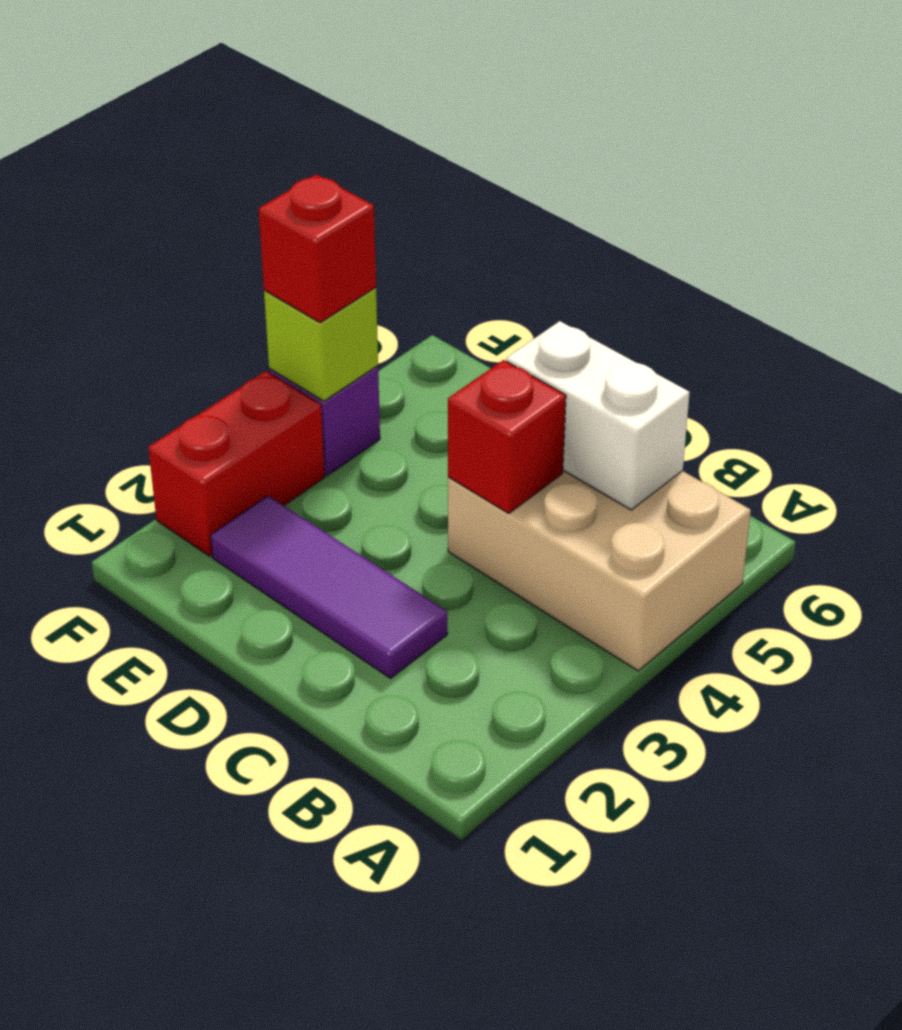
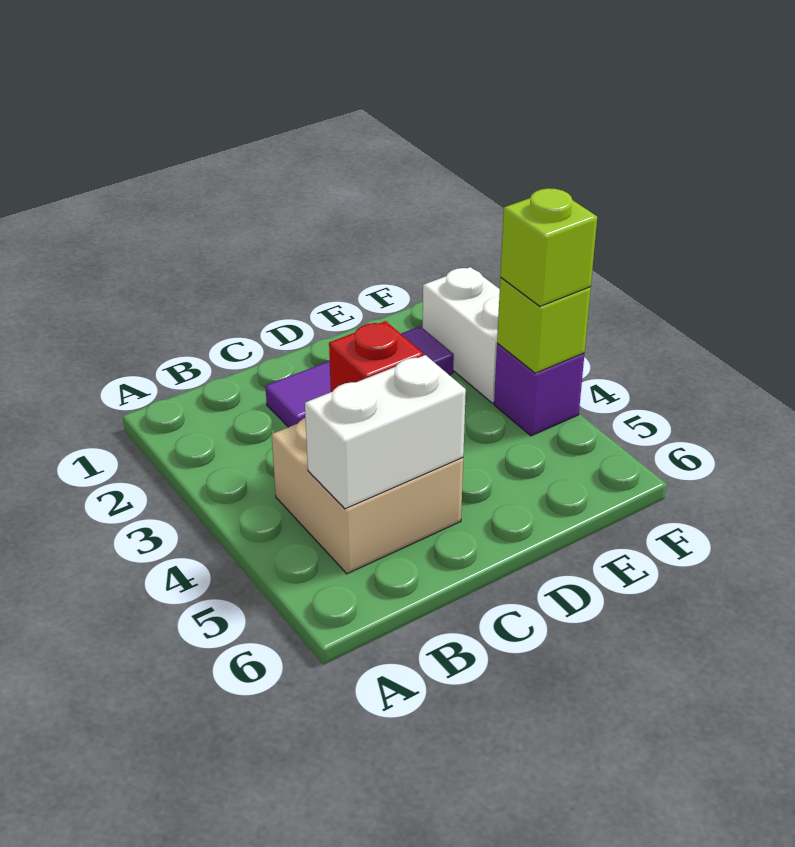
tan brick A4:C5 level 1 -> tan brick B4:C5 level 1
red brick F2:F3 level 1 -> white brick F2:F3 level 1
red brick F4 level 3 -> lime brick F4 level 3

